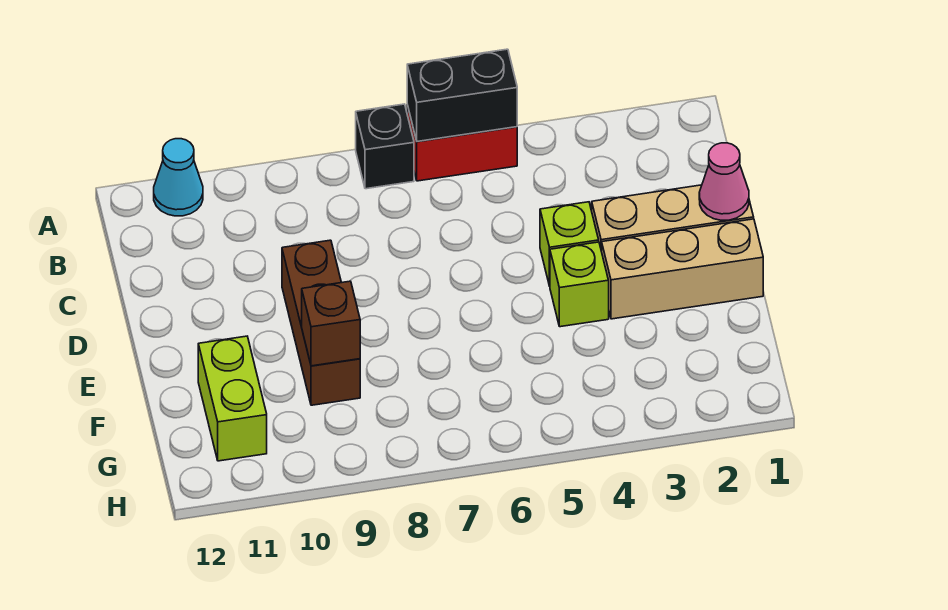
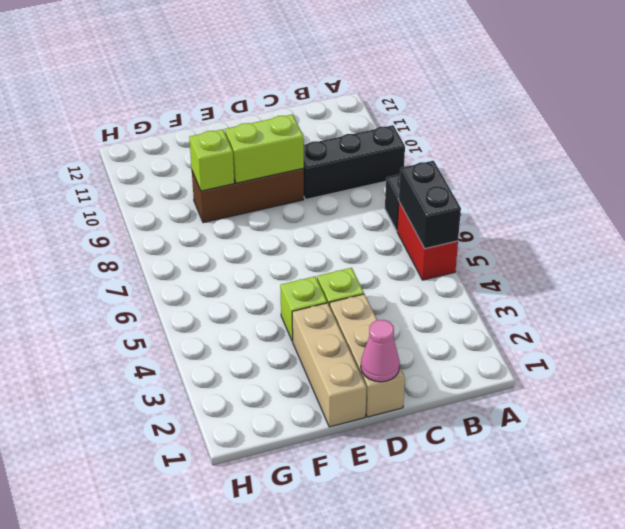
none -> black brick A9:C9 level 1
cyan cone A11 level 1 -> none
brown brick F9 level 2 -> lime brick F9 level 2
lime brick F11:G11 level 1 -> lime brick D9:E9 level 2

